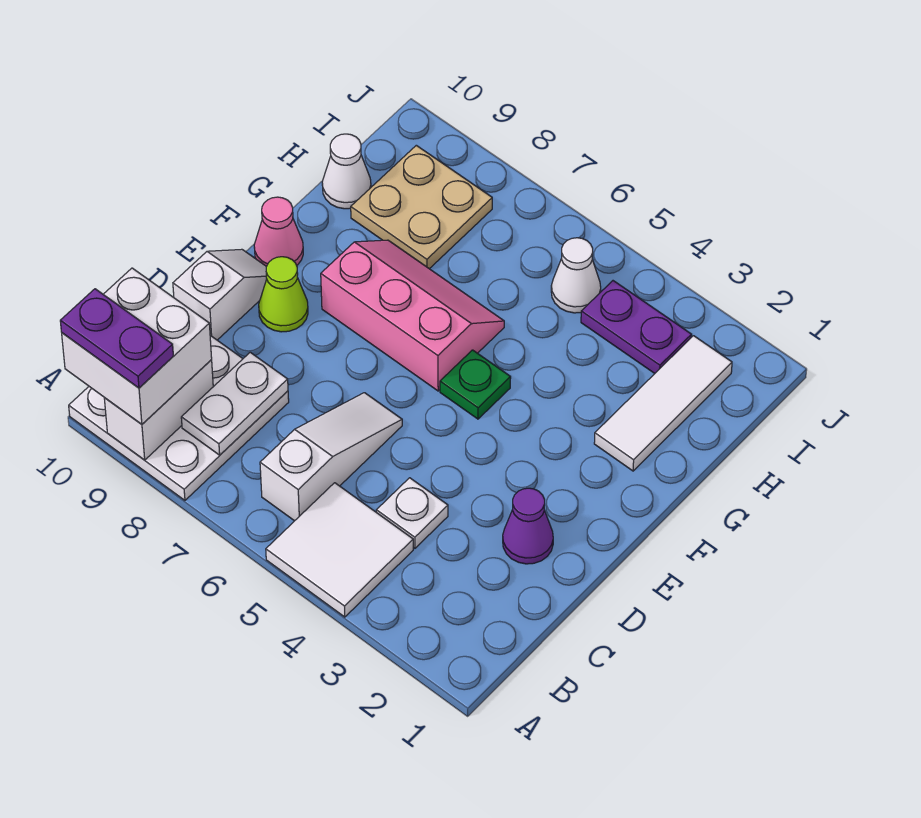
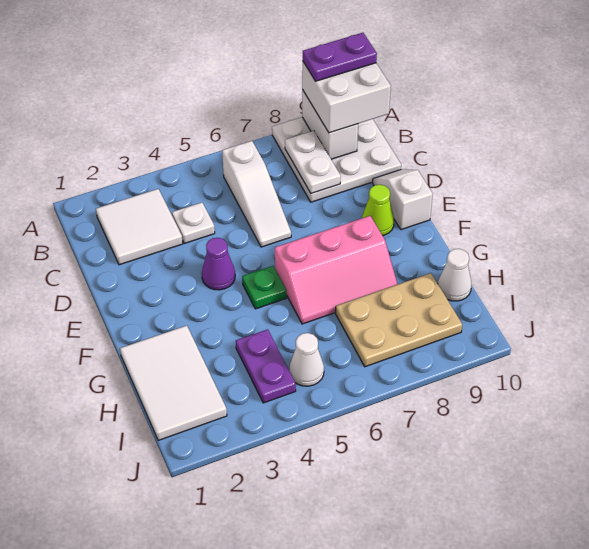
white tile A4:B5 level 1 -> white tile B2:C3 level 1
purple cone D2 level 1 -> purple cone E4 level 1
white slope D10:E10 level 1 top D -> white slope D10:E10 level 1 top E
pink cone F10 level 1 -> none
white tile G2:I2 level 1 -> white tile G1:I2 level 1
tan plate H8:I9 level 1 -> tan plate H7:I9 level 1
purple plate I3:I4 level 1 -> purple plate H4:I4 level 1

